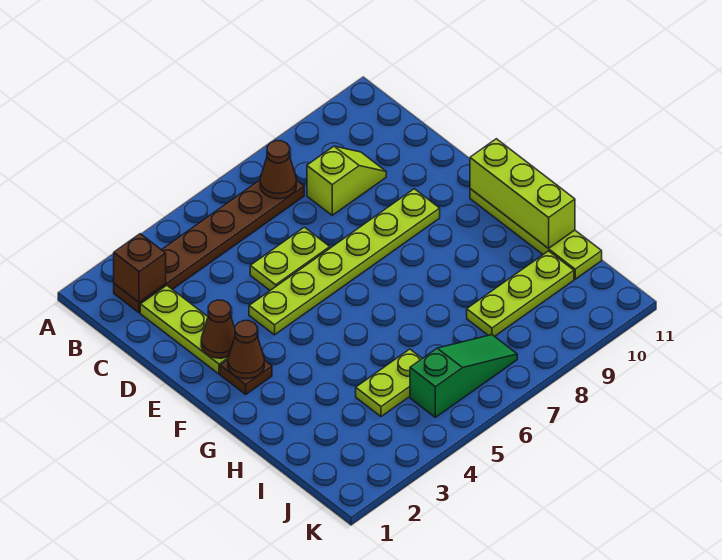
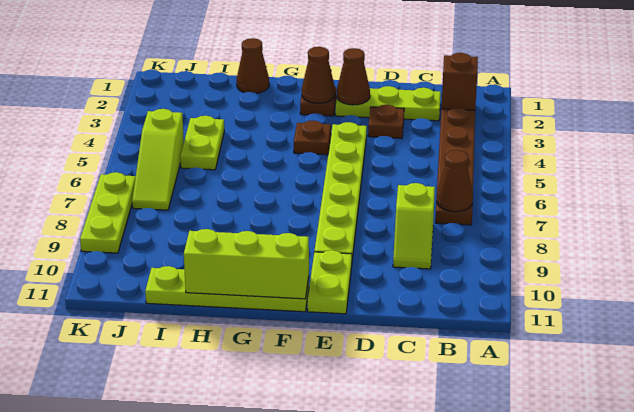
none -> brown plate D3 level 1
lime plate D5:D6 level 1 -> lime plate E10:E11 level 1
none -> brown plate F4 level 1
none -> brown cone H1 level 1
lime plate I8:I10 level 1 -> lime plate K7:K9 level 1
green slope J5:J7 level 1 top 5 -> lime slope J5:J7 level 1 top 5

